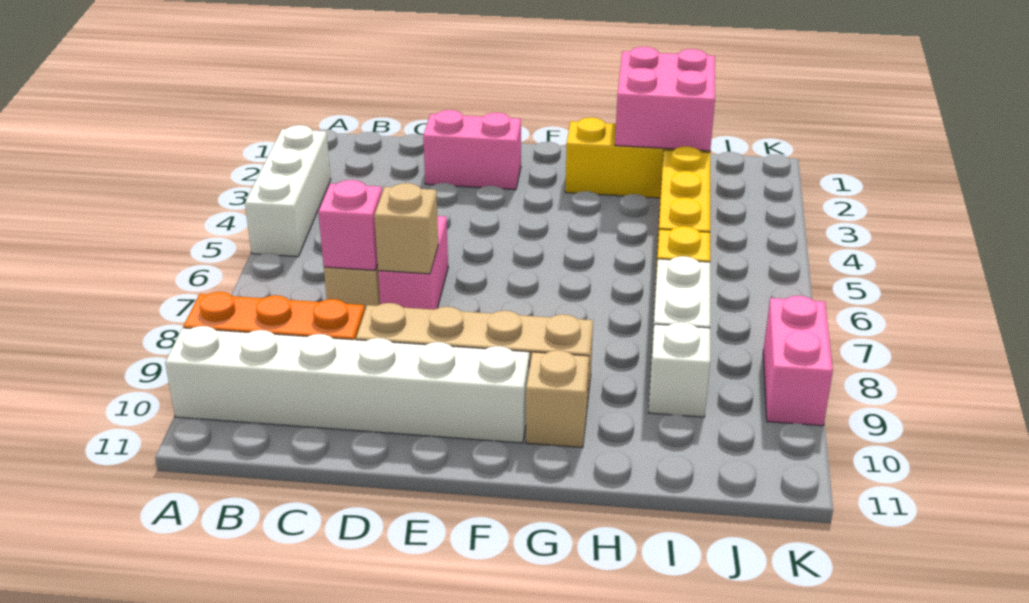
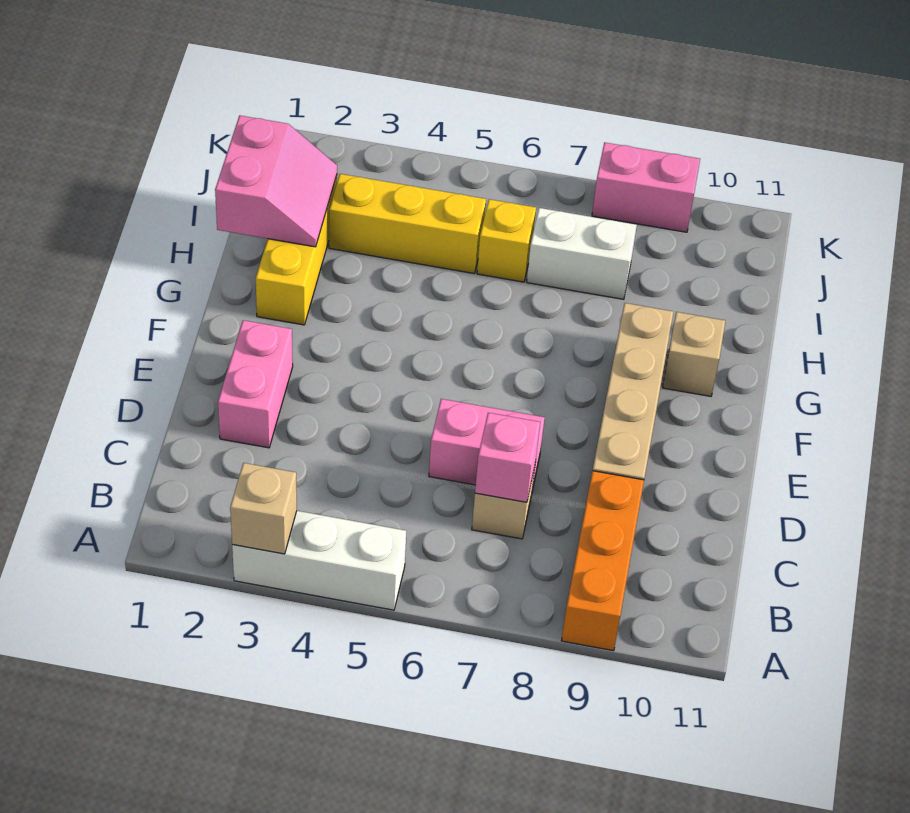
white brick A10:F10 level 1 -> none
tan brick D7 level 2 -> tan brick A3 level 2
pink brick H1:I2 level 2 -> pink slope H1:I2 level 2 top 1
white brick I9 level 1 -> none

